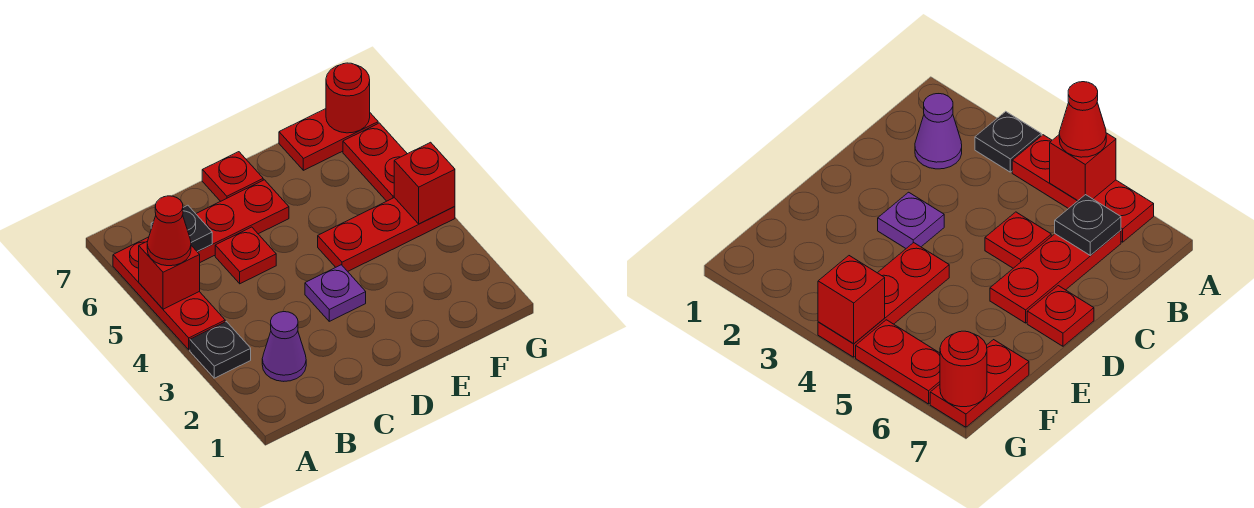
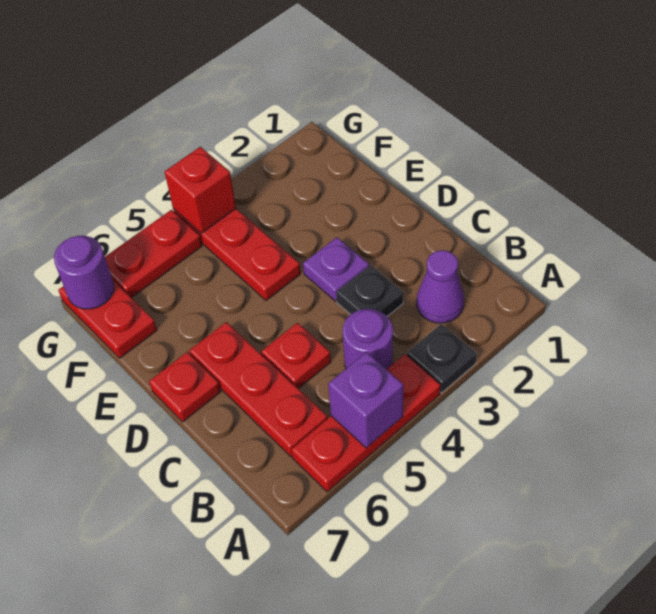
red brick A5 level 2 -> purple brick A5 level 2
red cone A5 level 3 -> none
none -> purple round brick B4 level 1
black plate B6 level 2 -> black plate C3 level 1
red round brick G7 level 2 -> purple round brick G7 level 2

